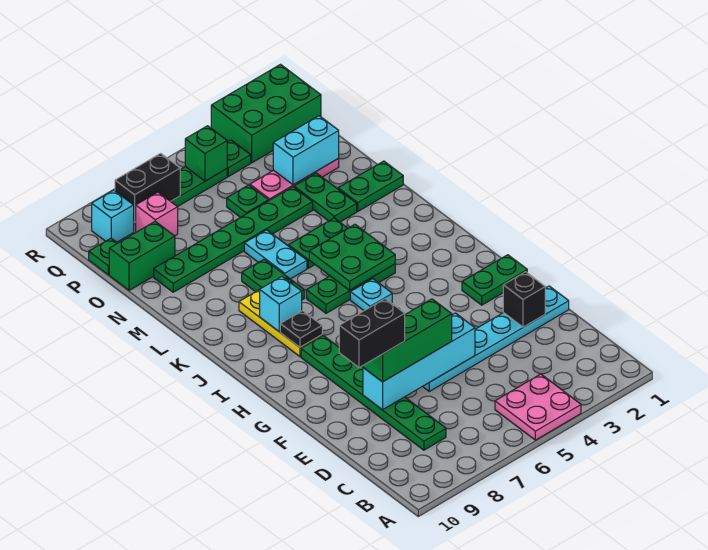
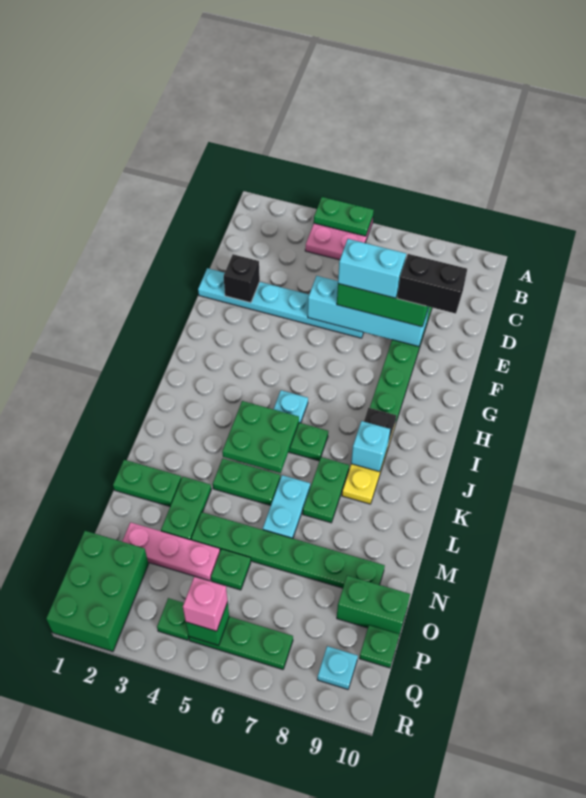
green plate G1:G2 level 1 -> green plate A4:A5 level 2
cyan brick O2:O3 level 2 -> cyan brick E6:E7 level 4
pink brick P8 level 1 -> pink brick Q5 level 3
green brick Q1:R3 level 1 -> green brick P1:R2 level 1
black brick Q7:Q8 level 2 -> none
cyan brick Q9 level 1 -> cyan plate Q9 level 1

